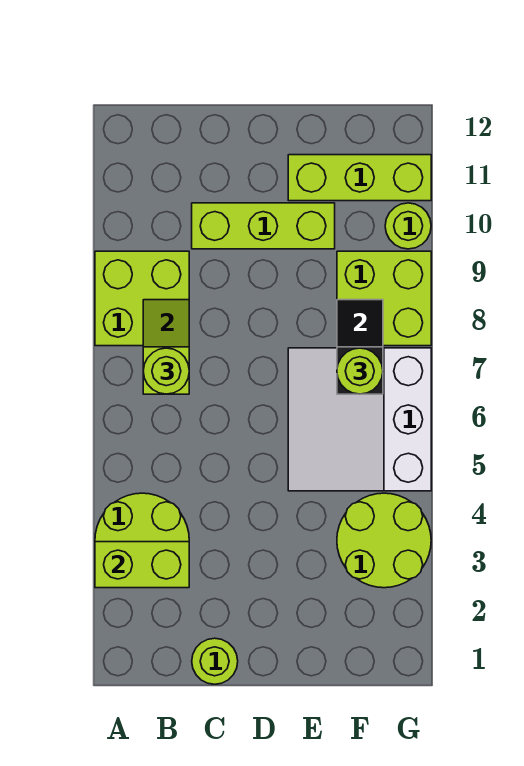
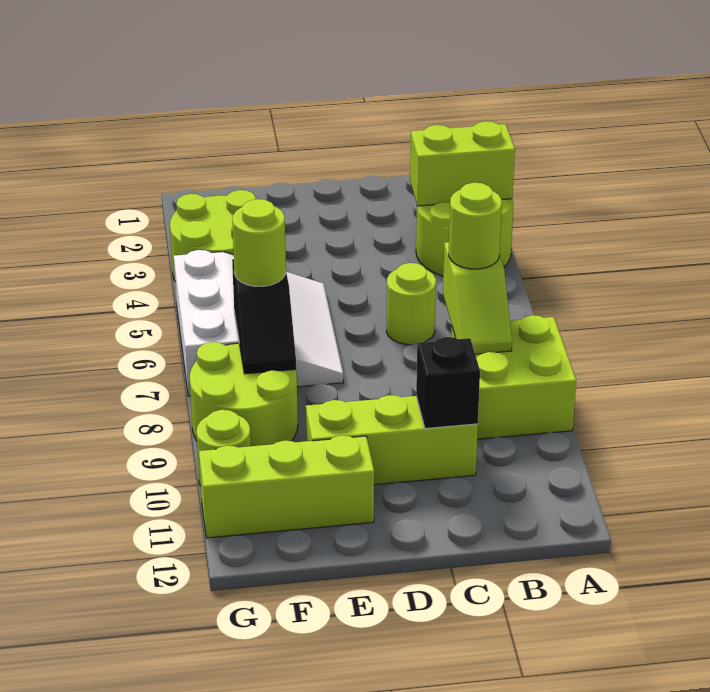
lime round brick C1 level 1 -> lime round brick C6 level 1
none -> black brick C10 level 2
lime brick F8:G9 level 1 -> lime round brick F8:G9 level 1

